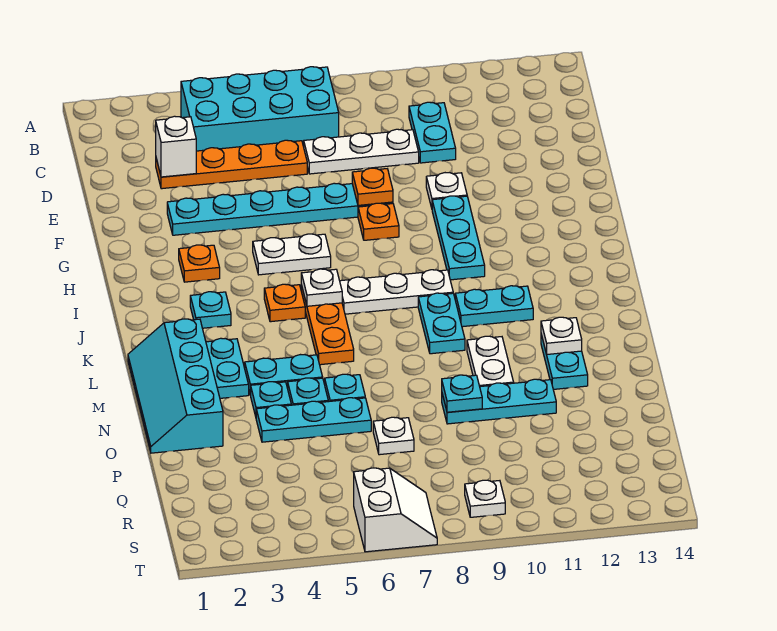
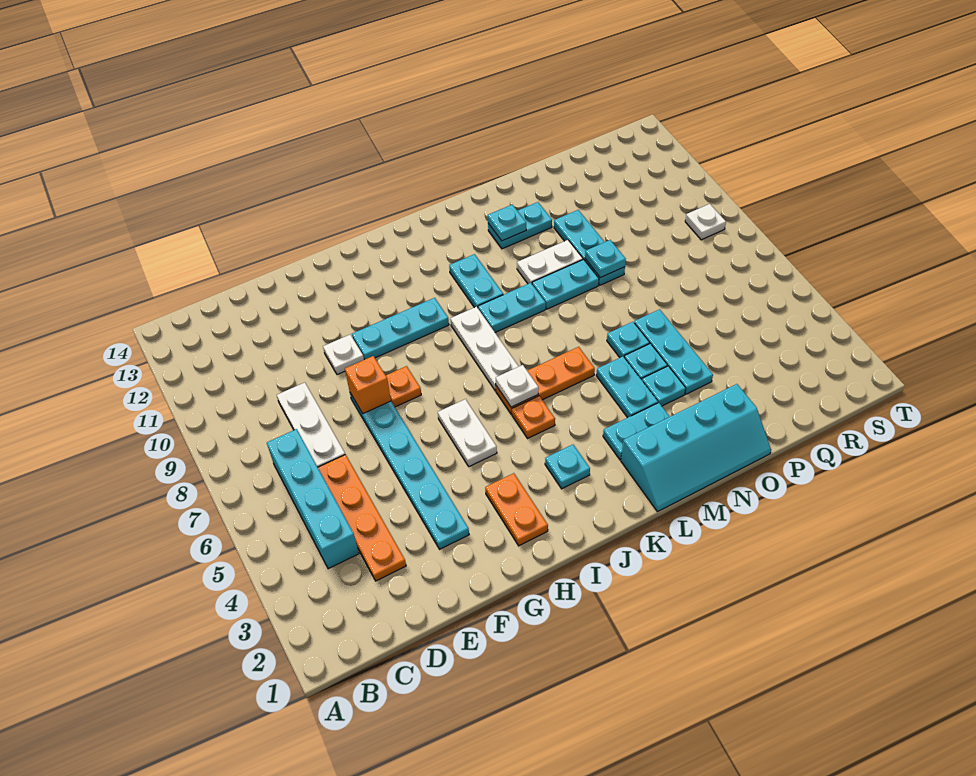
cyan brick B4:C7 level 1 -> cyan brick C4:C7 level 1
cyan plate C10:D10 level 1 -> cyan plate M9:N9 level 1
white brick D3 level 2 -> none
orange plate F8 level 2 -> orange brick F8 level 2
orange plate H3 level 1 -> orange plate H2:H3 level 1
white plate M12 level 2 -> cyan plate M12 level 2
white plate P7 level 1 -> none
white slope S6:T7 level 1 top 6 -> none

